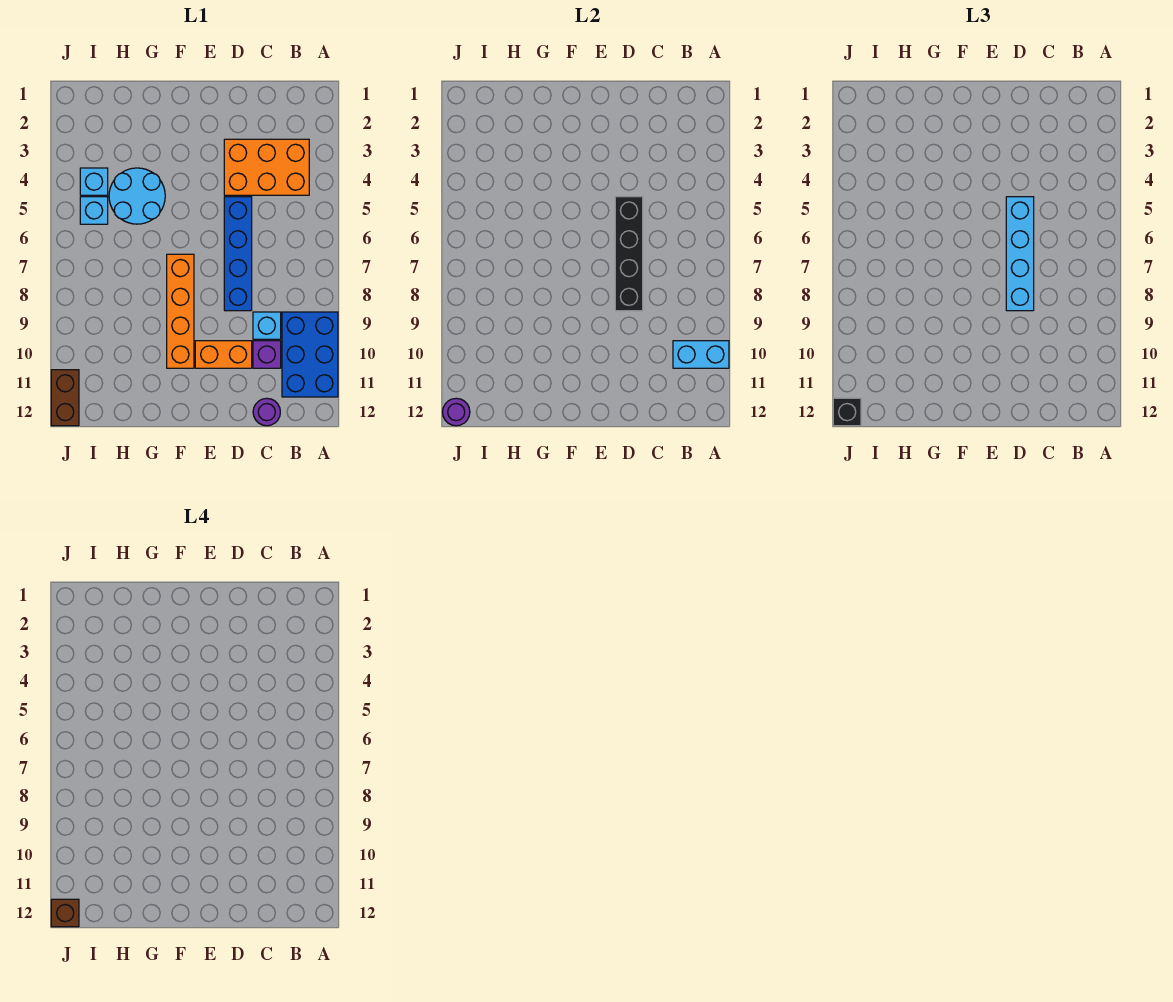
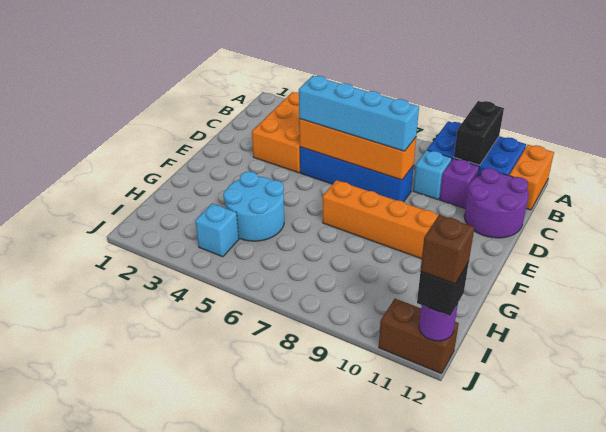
cyan brick A10:B10 level 2 -> black brick A10:B10 level 2
purple round brick C12 level 1 -> purple round brick C11:D12 level 1
black brick D5:D8 level 2 -> orange brick D5:D8 level 2
orange brick D10:E10 level 1 -> orange brick A12:B12 level 1
cyan brick I5 level 1 -> none

